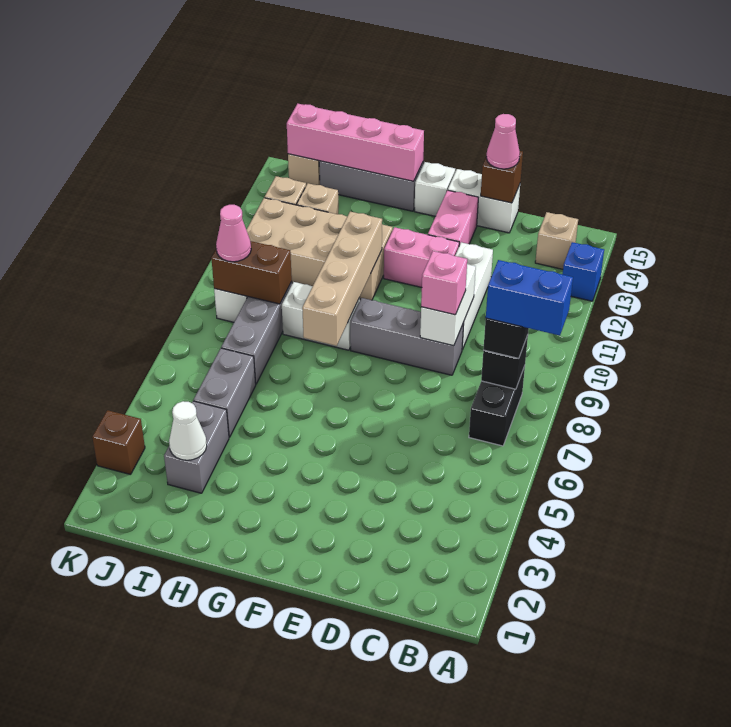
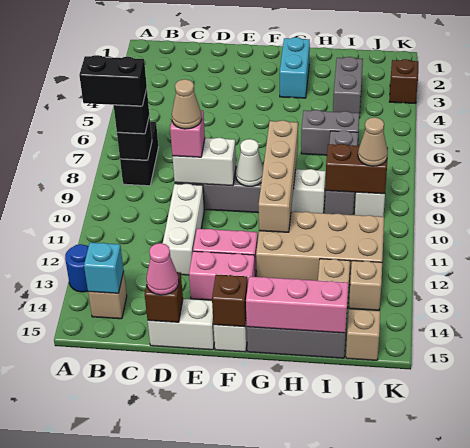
blue brick A8:B8 level 4 -> black brick A8:B8 level 4
blue brick A13 level 1 -> blue round brick A13 level 1
none -> cyan brick B14 level 2
white brick D9:D10 level 2 -> white brick D9:E9 level 2
none -> tan cone D9 level 4
pink brick E13:E14 level 1 -> pink brick E13:F13 level 1
none -> brown brick F15 level 2
none -> cyan brick G2:G3 level 1
pink brick G15:J15 level 2 -> pink brick G15:I15 level 2
white cone I3 level 2 -> white cone F9 level 2
grey brick I5:I6 level 1 -> grey brick H6:I6 level 1
pink cone J9 level 3 -> tan cone J9 level 3

